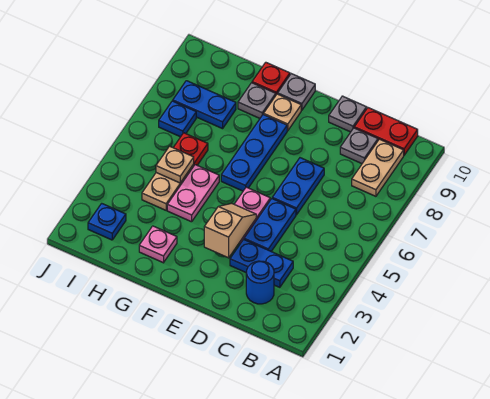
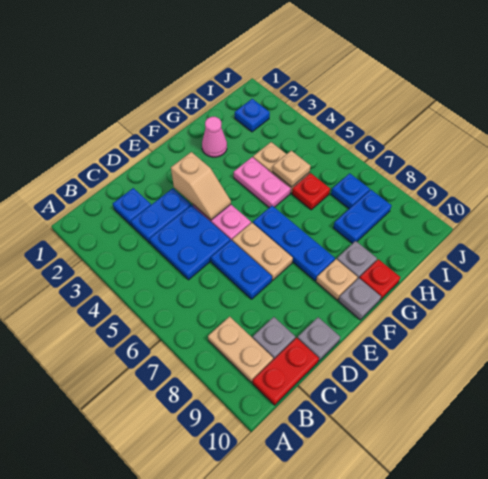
blue round brick C2 level 1 -> blue plate C2 level 1
blue plate D4:D5 level 1 -> blue plate C4:D5 level 1
none -> tan plate E6:E7 level 1
pink plate G2 level 1 -> pink cone G2 level 1

